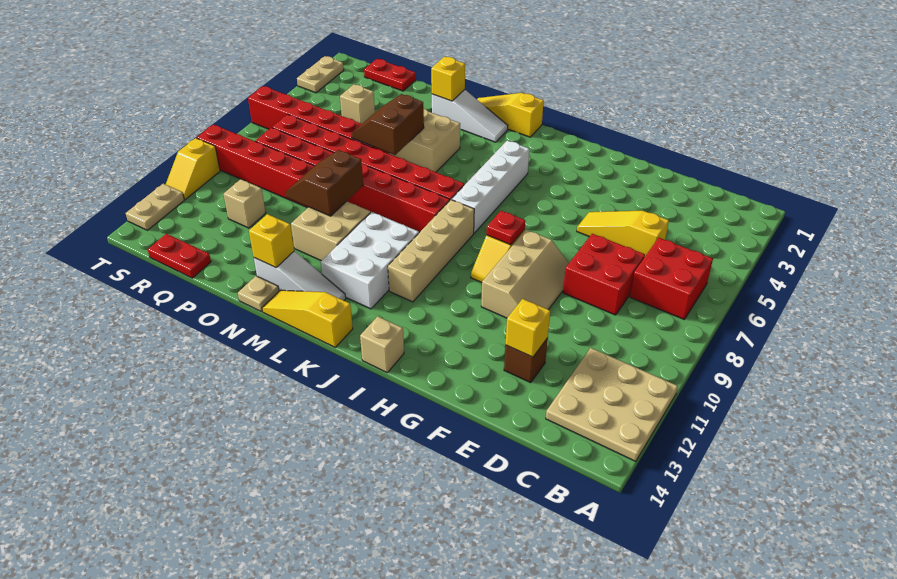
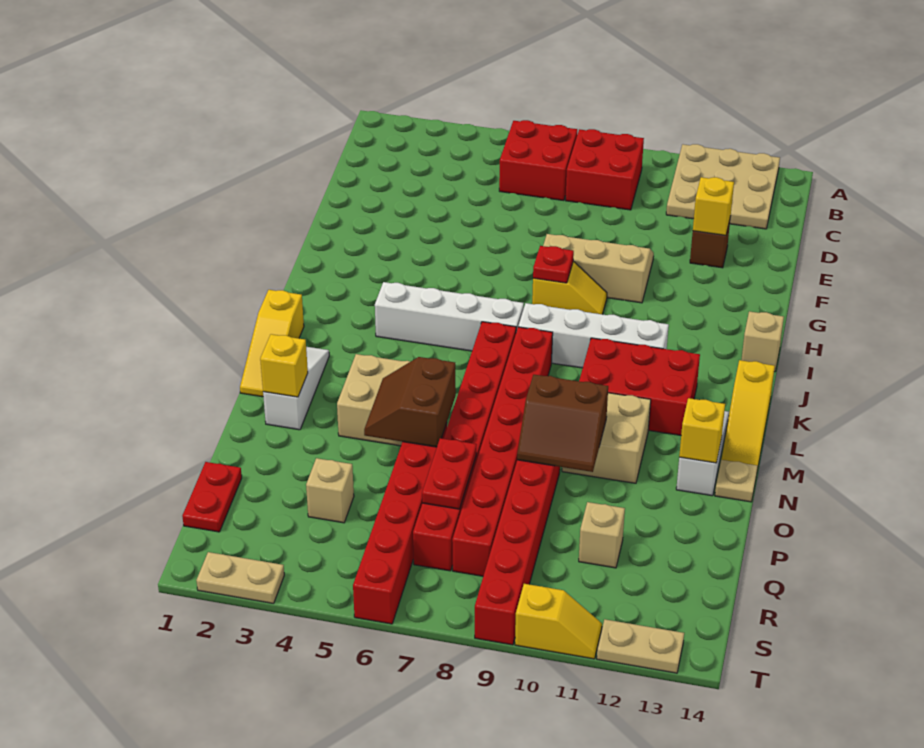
yellow slope D5:F5 level 1 top D -> none
red brick D7:E8 level 1 -> red brick B8:C9 level 1
tan brick J8:J11 level 1 -> white brick J8:J11 level 1
white brick K10:L12 level 1 -> red brick K10:L12 level 1
brown slope N5:O6 level 2 top N -> brown slope N5:O6 level 2 top 6
red plate Q14:R14 level 1 -> red plate P7:Q7 level 2

